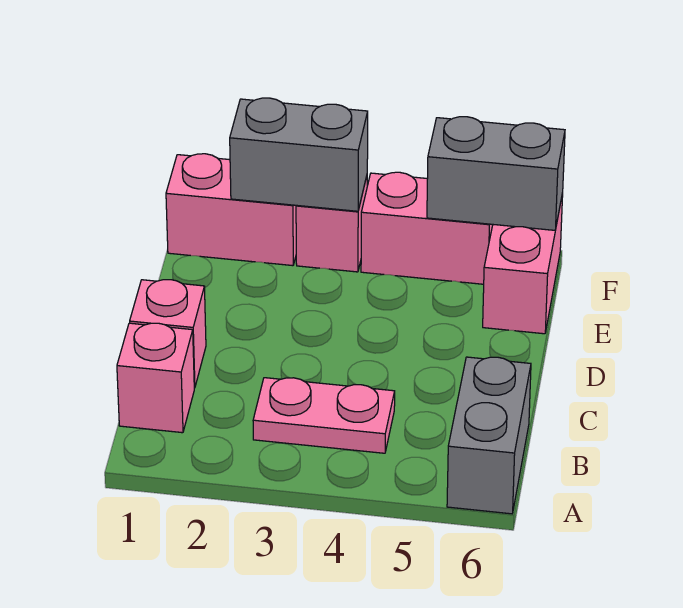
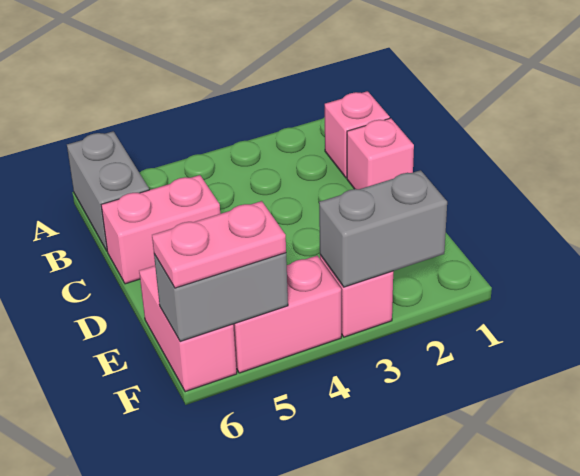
pink plate B3:B4 level 1 -> pink plate F5:F6 level 3
pink brick F1:F2 level 1 -> pink brick C5:C6 level 1

